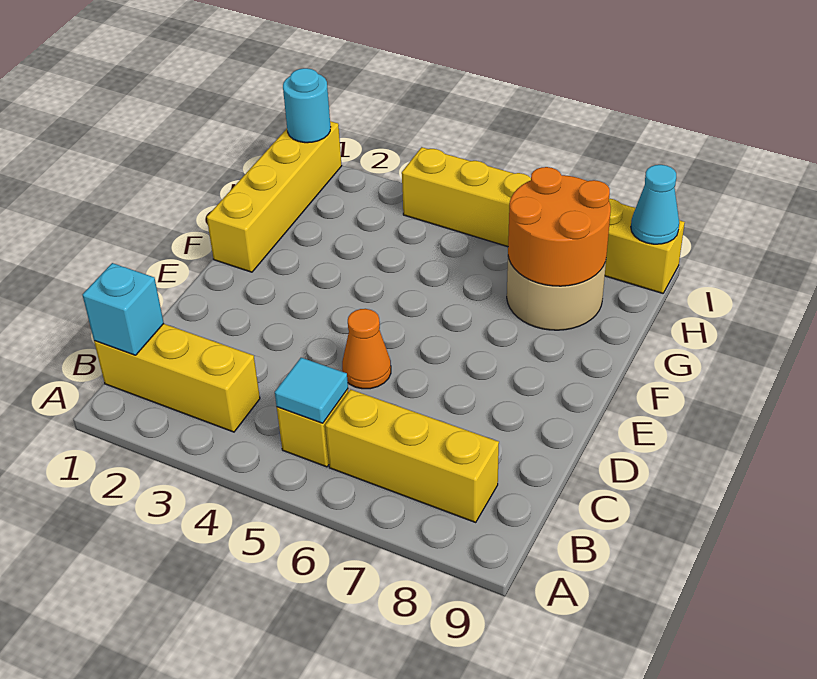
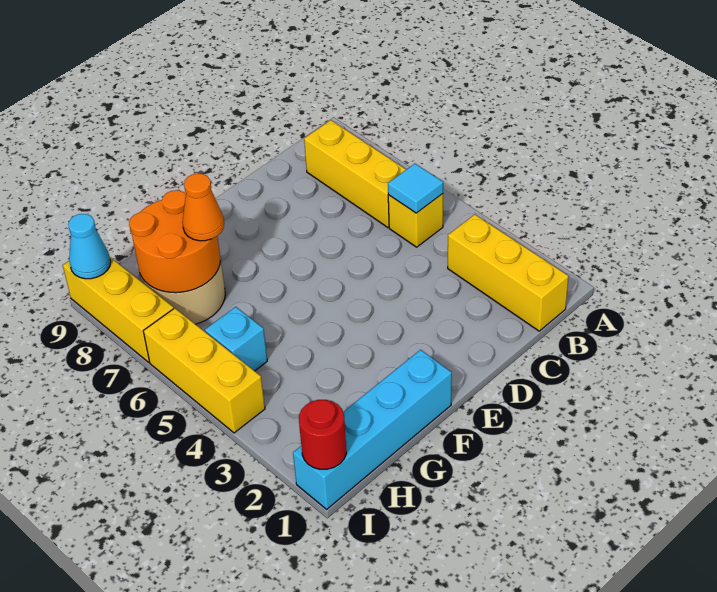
cyan brick B1 level 2 -> cyan brick H5 level 1
orange cone D5 level 1 -> orange cone G7 level 3
yellow brick F1:I1 level 1 -> cyan brick F1:I1 level 1
cyan round brick I1 level 2 -> red round brick I1 level 2

